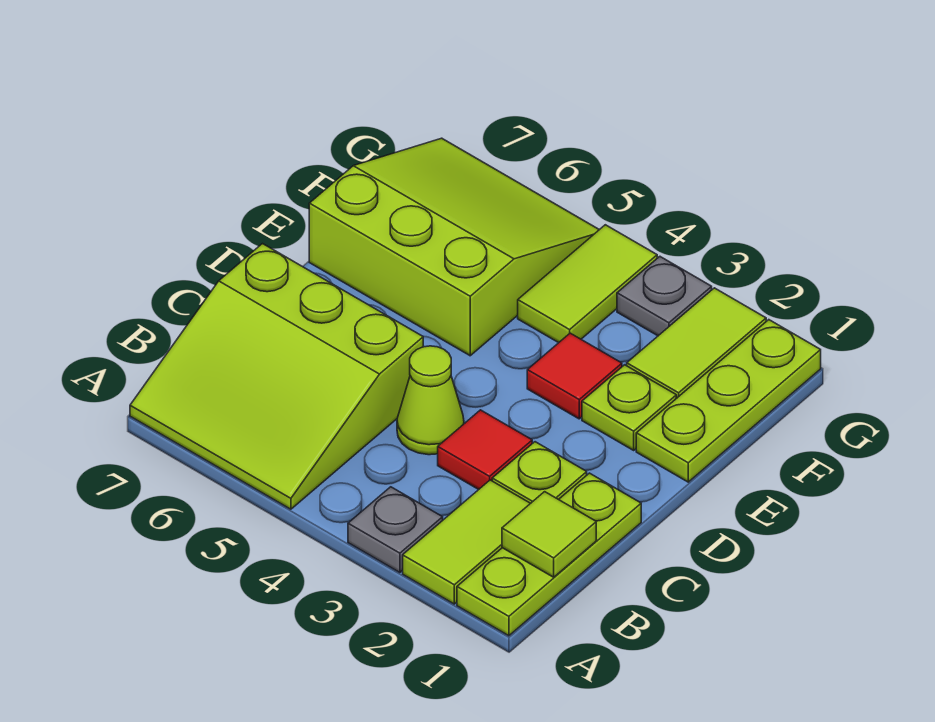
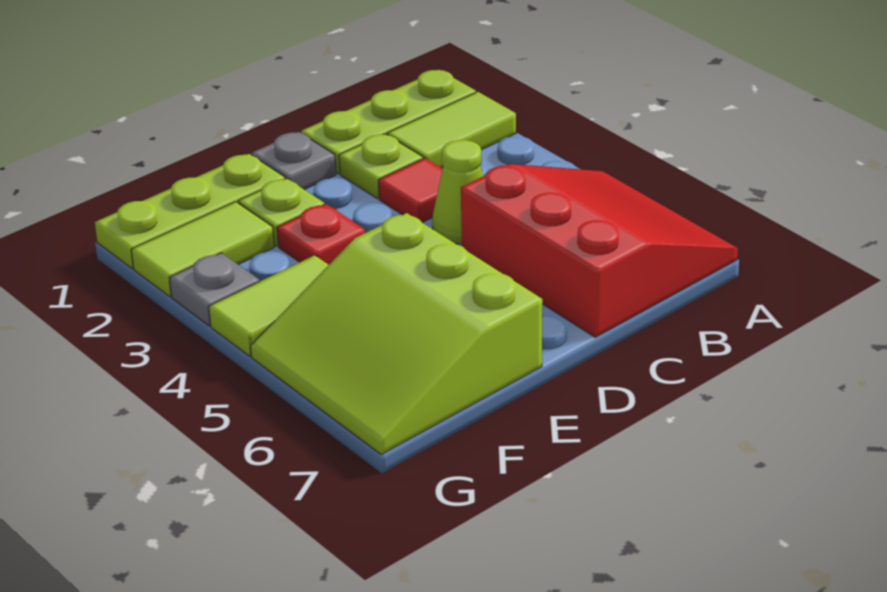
grey plate A3 level 1 -> grey plate D1 level 1
lime slope A5:C7 level 1 top C -> red slope A5:C7 level 1 top C
lime tile B1 level 2 -> none
red tile E3 level 1 -> red plate E3 level 1

